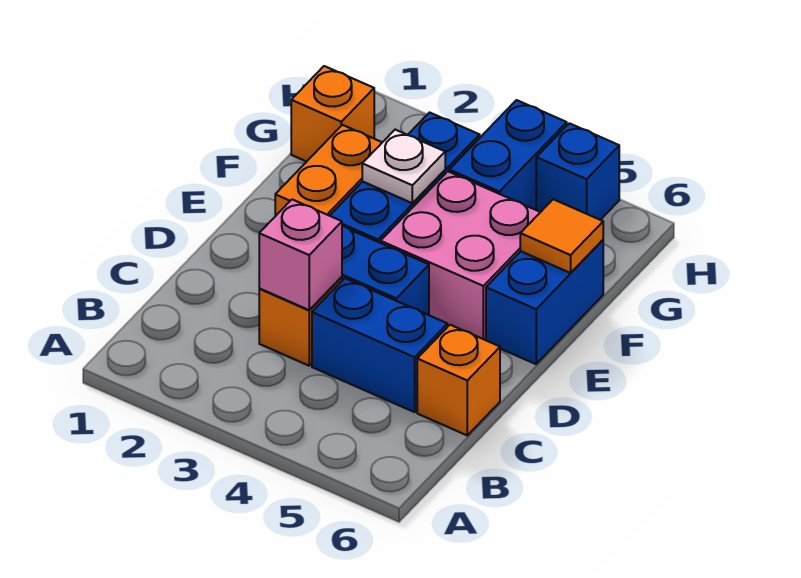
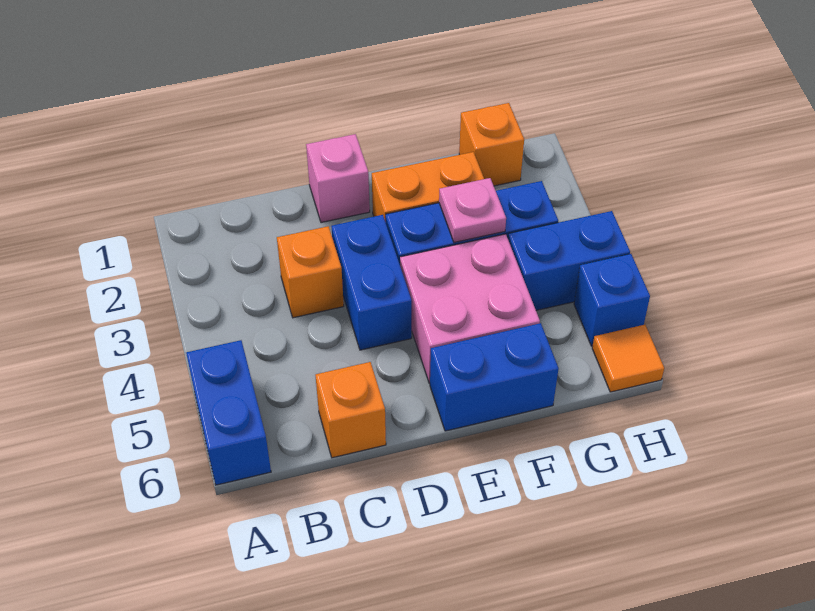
pink brick C3 level 2 -> pink brick D1 level 1
blue brick C4:C5 level 1 -> blue brick A5:A6 level 1
white plate F3 level 2 -> pink plate F3 level 2
orange tile F6 level 2 -> orange tile H6 level 1

